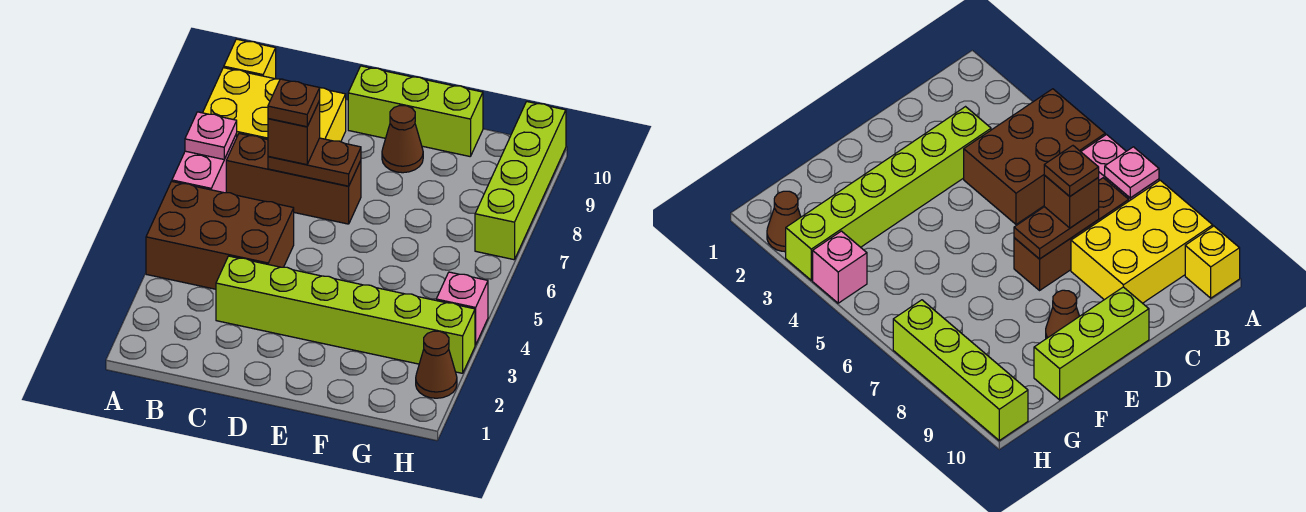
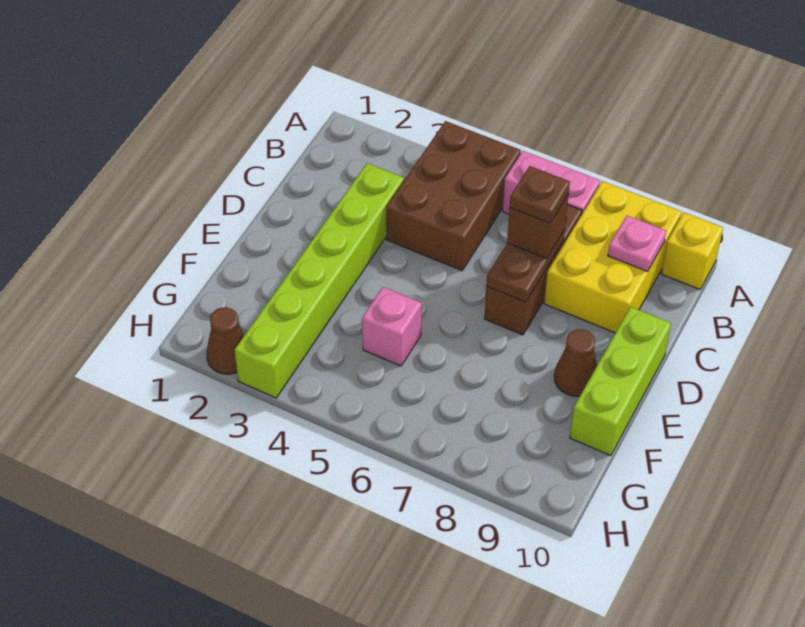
pink plate A7 level 2 -> pink plate B9 level 2
pink brick H4 level 1 -> pink brick F5 level 1
lime brick H7:H10 level 1 -> none

